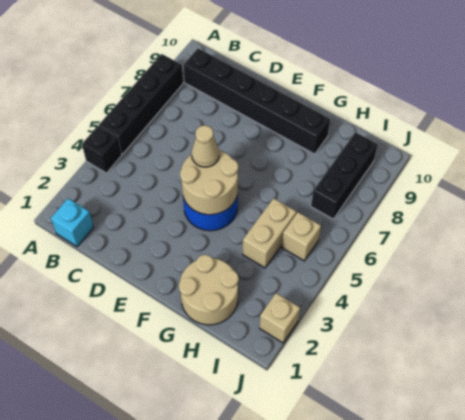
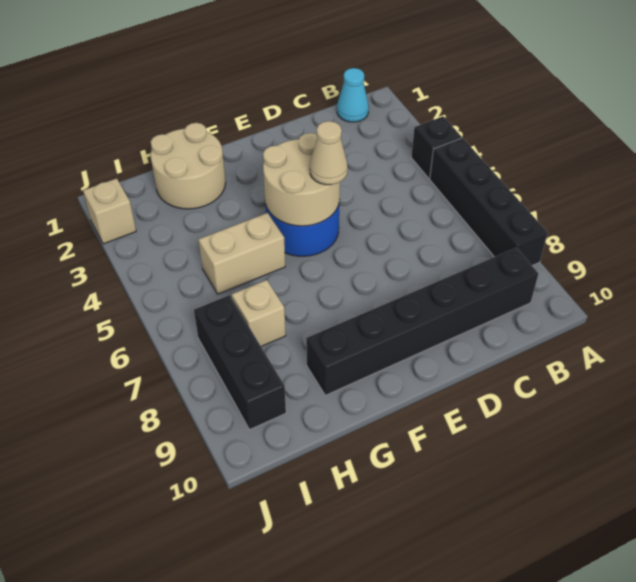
cyan brick B1 level 1 -> cyan cone B1 level 1
tan brick H4:H5 level 1 -> tan brick G5:H5 level 1
tan brick I5 level 1 -> tan brick H7 level 1

